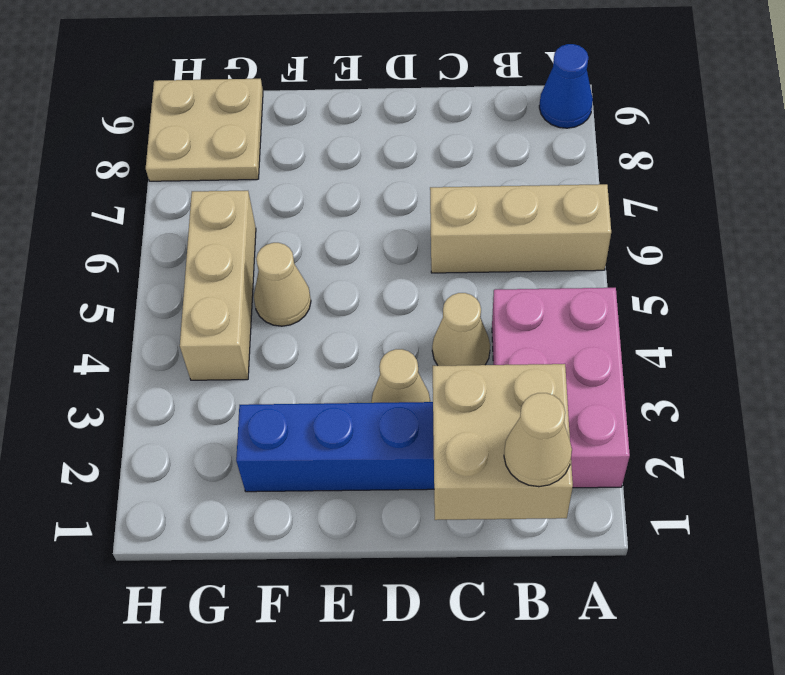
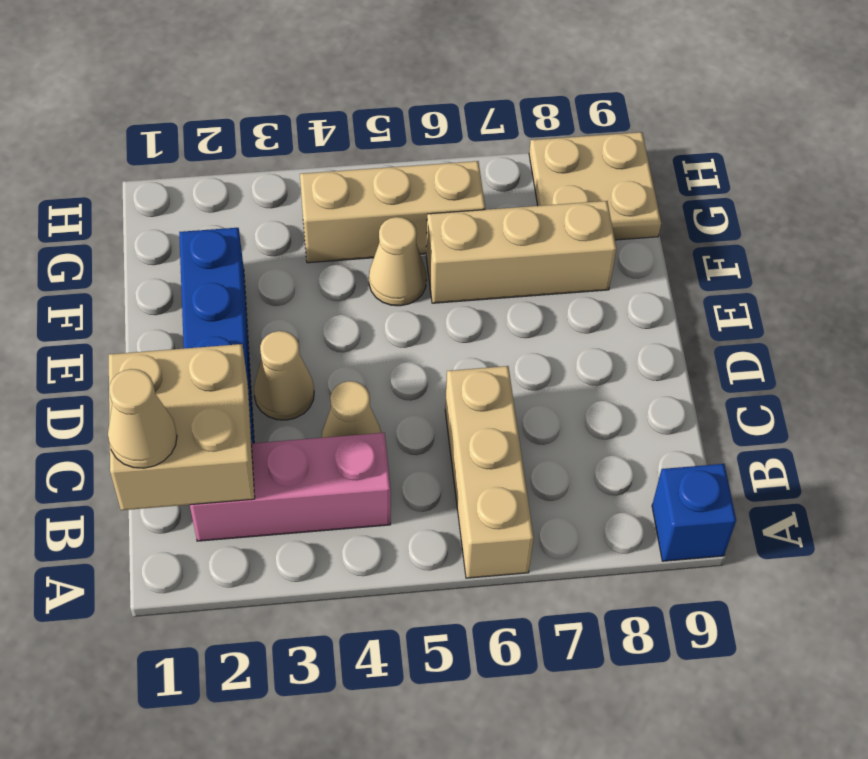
pink brick A2:B4 level 1 -> pink brick B2:B4 level 1
blue cone A9 level 1 -> blue brick A9 level 1
none -> tan brick F6:F8 level 1

